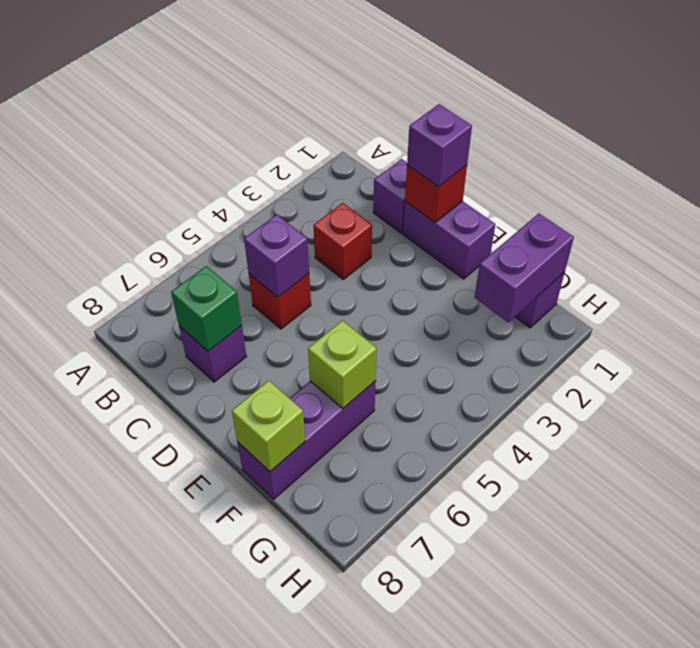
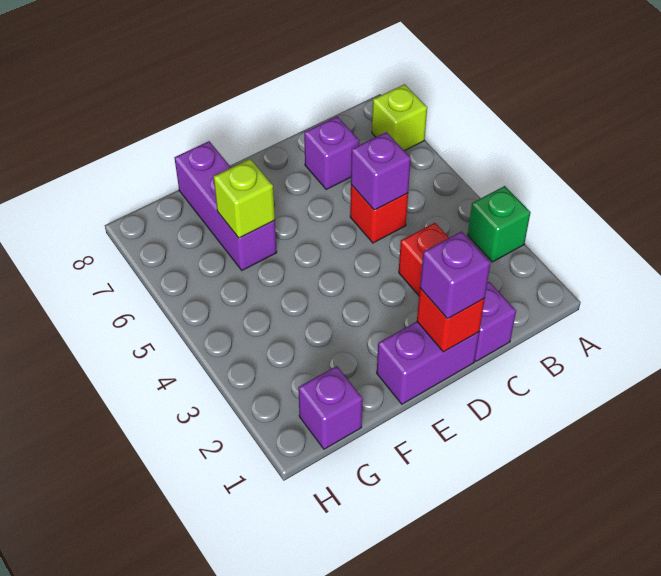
green brick C7 level 2 -> green brick A3 level 1
lime brick F8 level 2 -> lime brick A7 level 1
purple brick G1:G2 level 2 -> none

